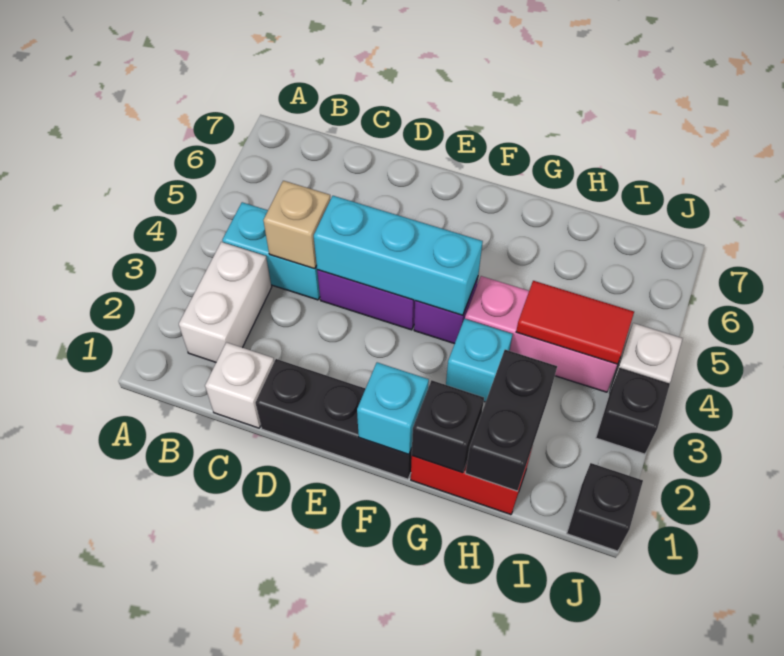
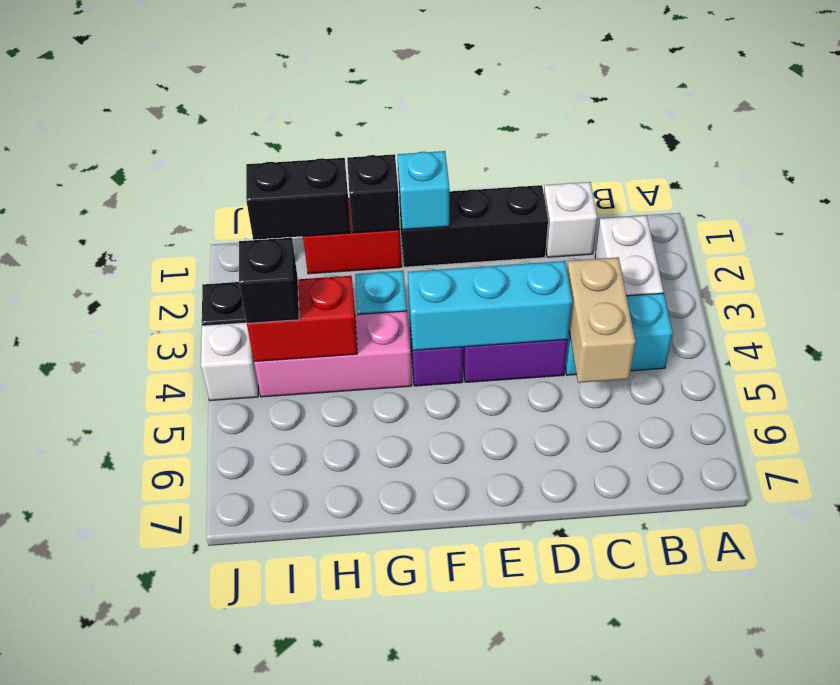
tan brick C4 level 2 -> tan brick C4:C5 level 2
black brick H1:H2 level 2 -> black brick H1:I1 level 2
red tile H4:I4 level 2 -> red brick H4:I4 level 2
black brick J1 level 1 -> black brick I4 level 3

